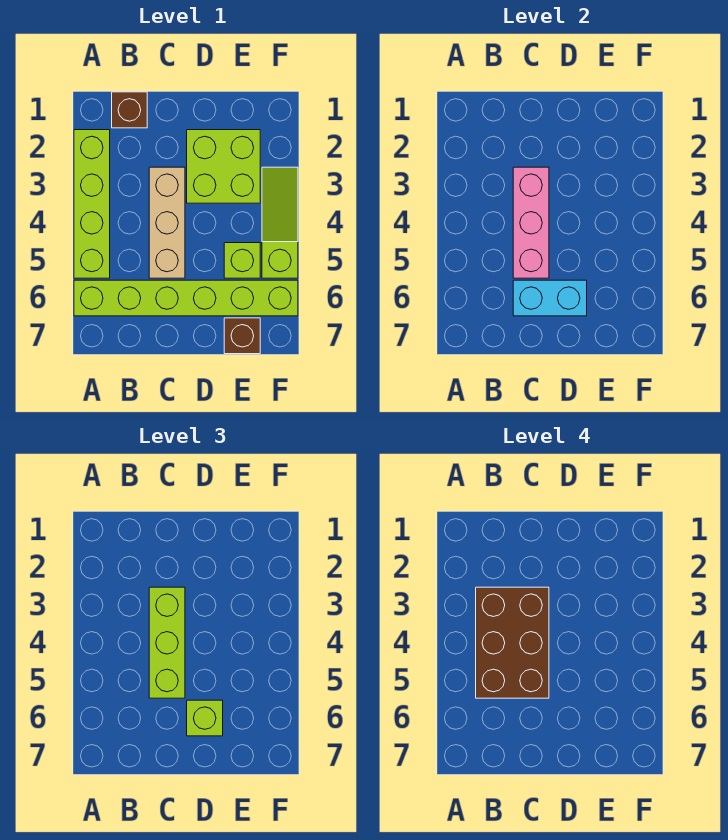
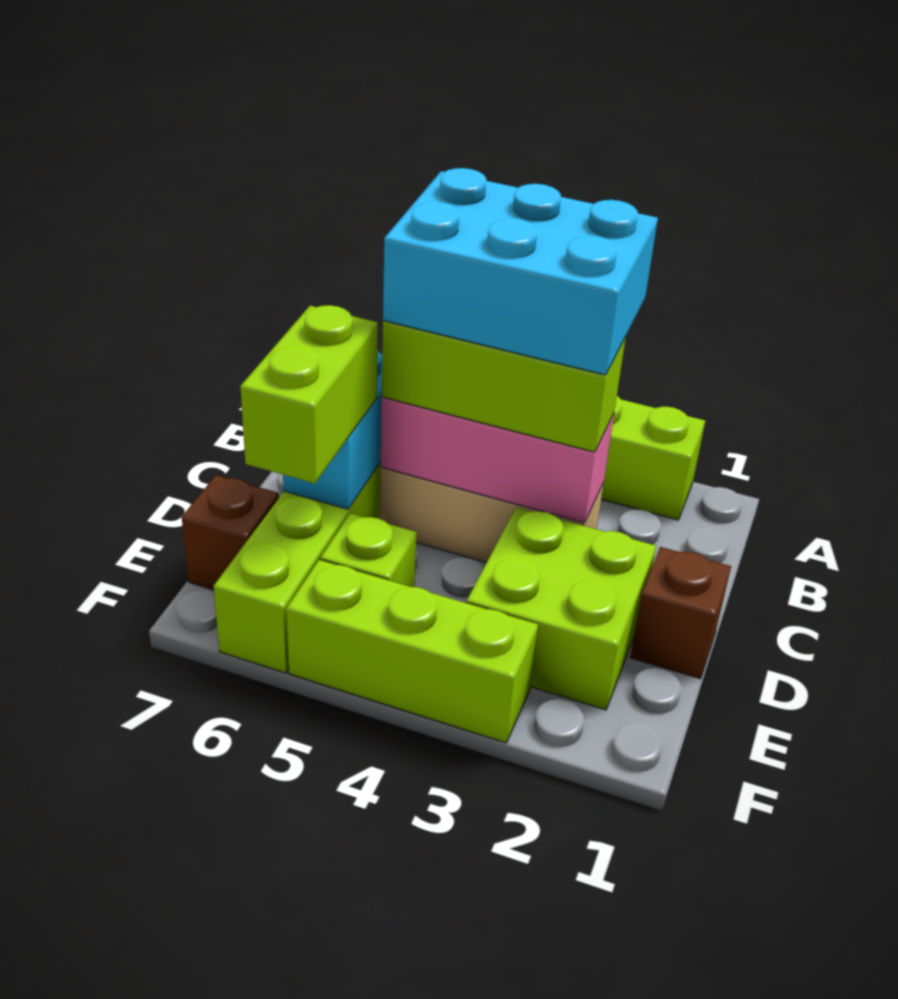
brown brick B1 level 1 -> brown brick D1 level 1
brown brick B3:C5 level 4 -> cyan brick B3:C5 level 4
lime brick D6 level 3 -> lime brick D6:E6 level 3
lime slope F3:F5 level 1 top 5 -> lime brick F3:F5 level 1

